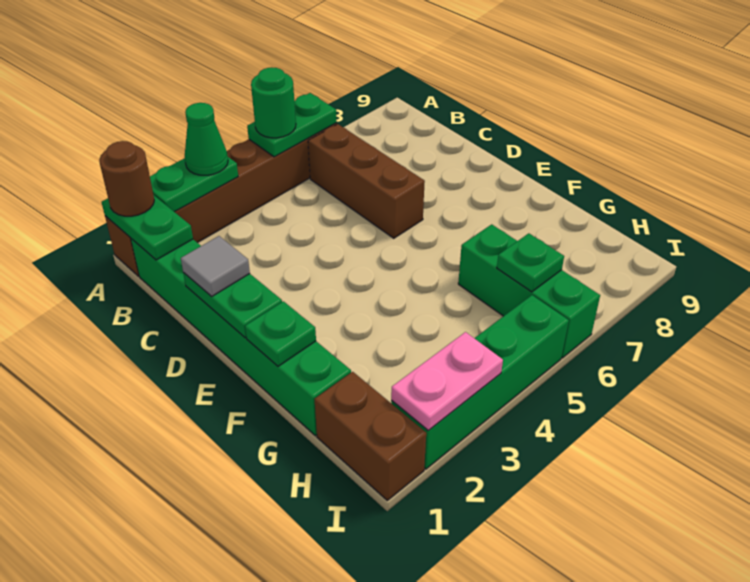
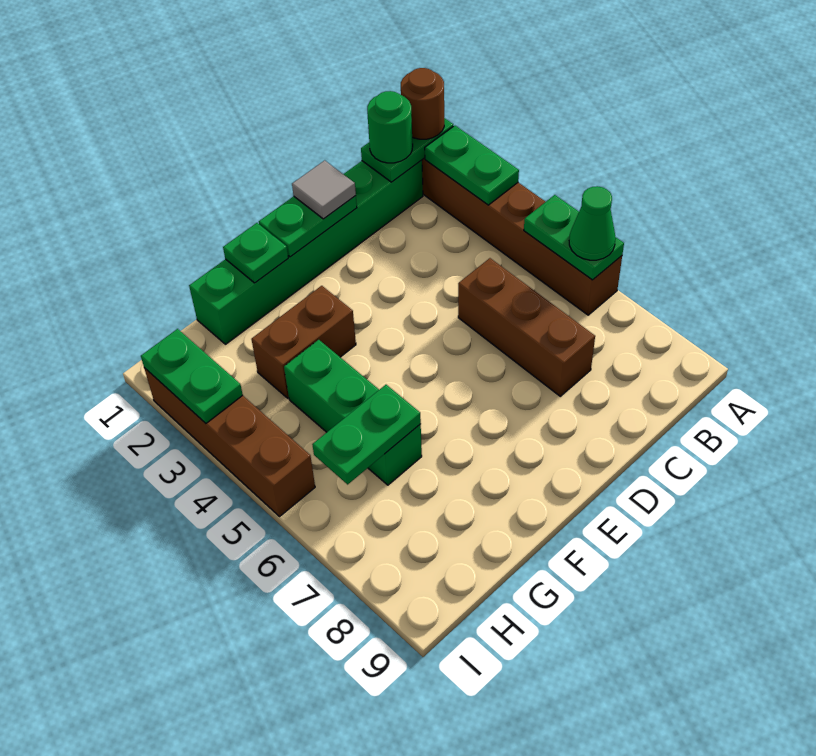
green cone A3 level 3 -> green cone A6 level 3
green round brick A5 level 3 -> green round brick B1 level 3
brown brick B6:D6 level 1 -> brown brick C5:C7 level 1
green brick G6:I6 level 1 -> green brick G4:G6 level 1
brown brick H1:I1 level 1 -> brown brick F3:G3 level 1
green plate H6 level 2 -> green plate G6:H6 level 2
green brick I2:I5 level 1 -> brown brick I2:I5 level 1
pink plate I2:I3 level 2 -> green plate I2:I3 level 2

